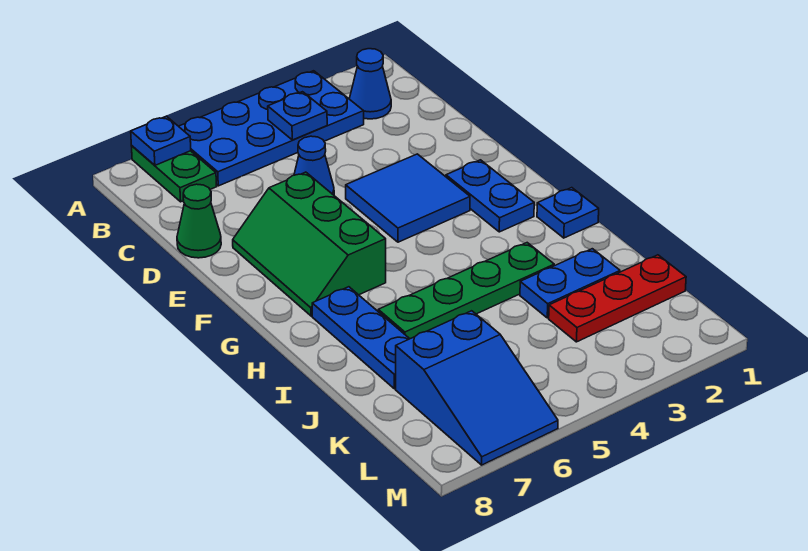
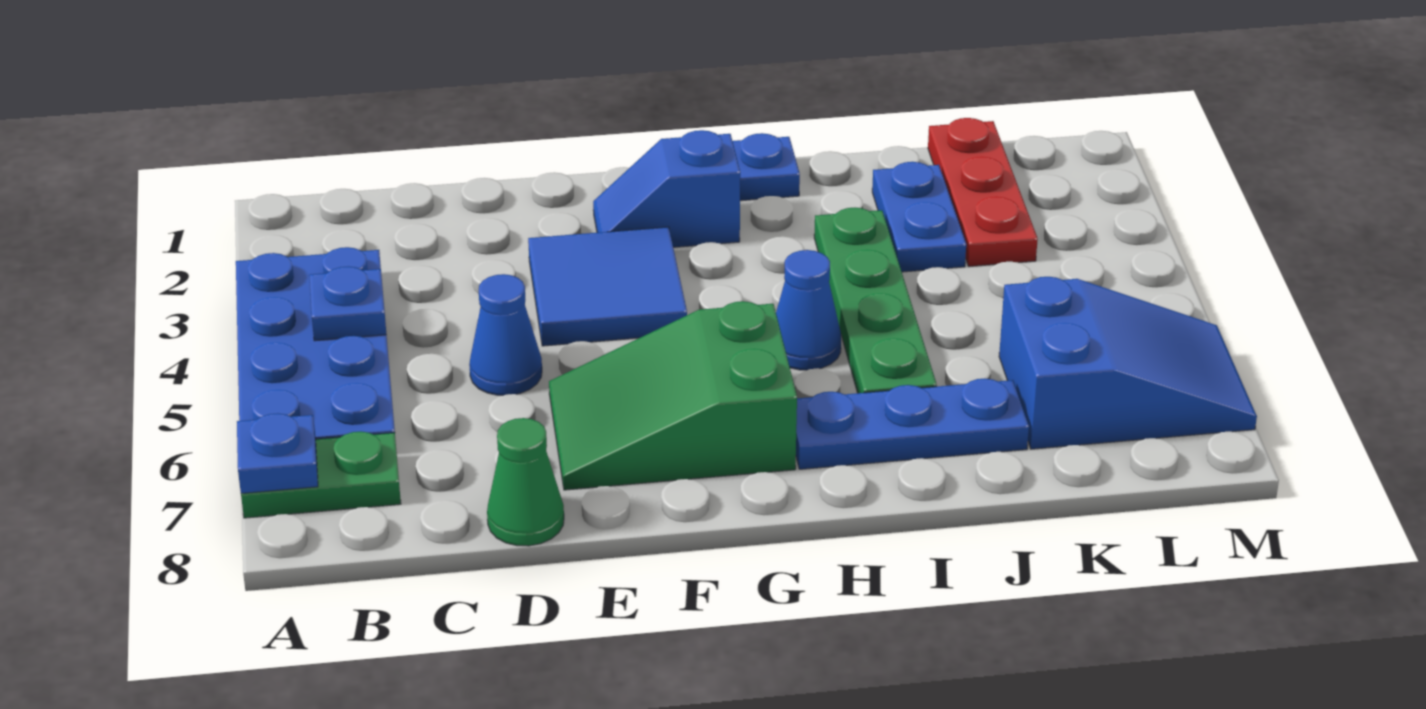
blue cone B2 level 1 -> blue cone H5 level 1
green slope E6:G7 level 1 top 6 -> green slope E6:G7 level 1 top G
blue plate F2:G2 level 1 -> blue slope F2:G2 level 1 top G

